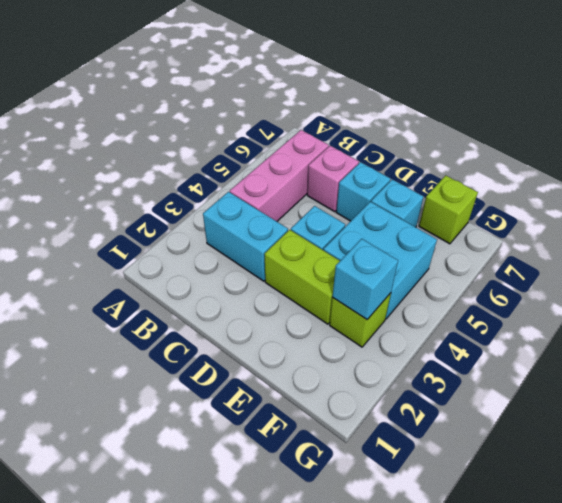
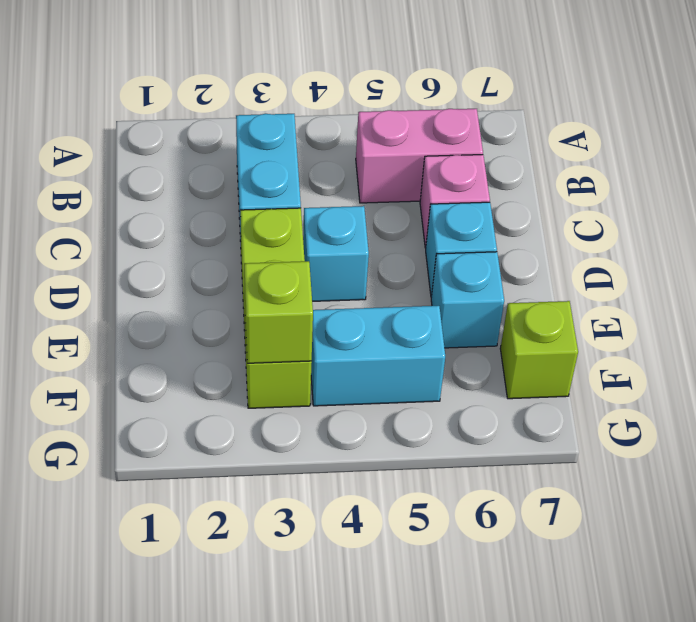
pink brick B4:B6 level 1 -> pink brick B5:B6 level 1
cyan brick E4:F5 level 1 -> cyan brick F4:F5 level 1
cyan brick F3 level 2 -> lime brick F3 level 2

